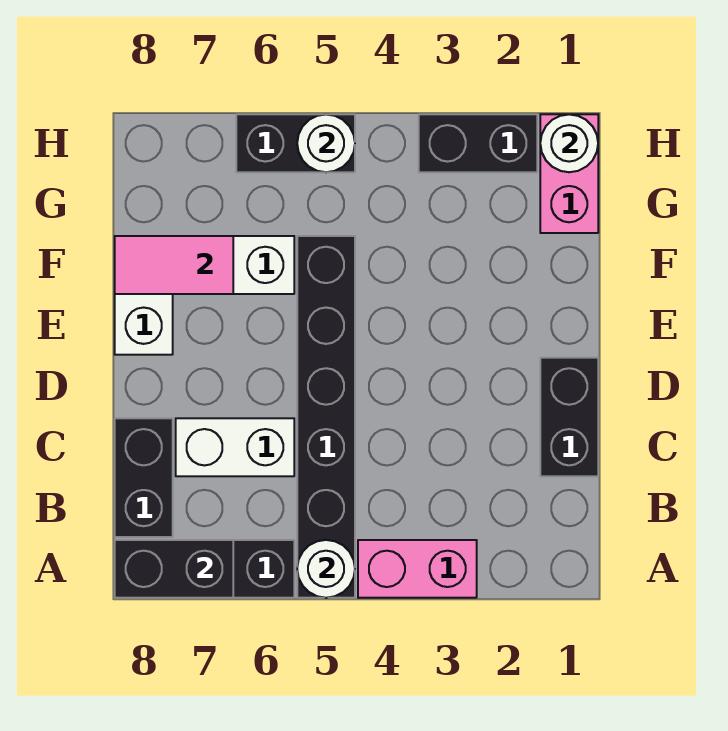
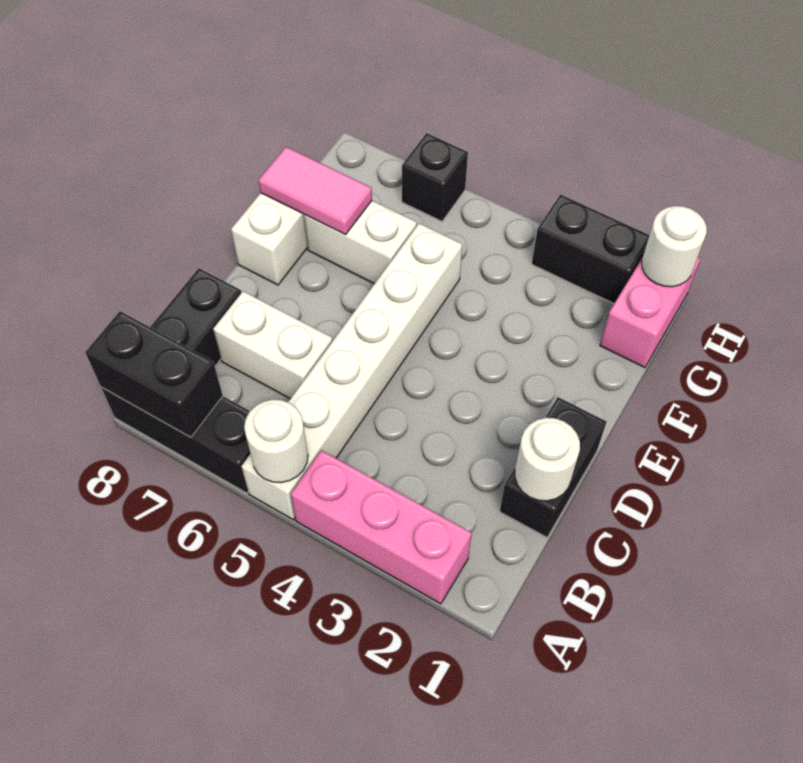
pink brick A3:A4 level 1 -> pink brick A2:A4 level 1
black brick A5:F5 level 1 -> white brick A5:F5 level 1
black brick H5:H6 level 1 -> black brick H6 level 1
white round brick H5 level 2 -> white round brick C1 level 2

